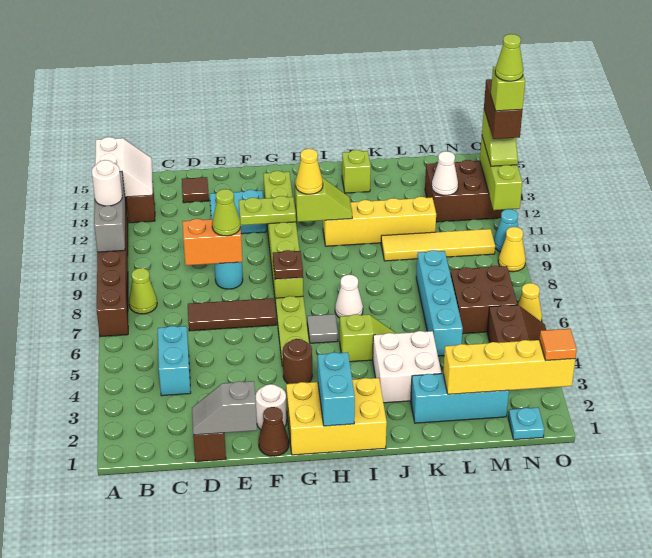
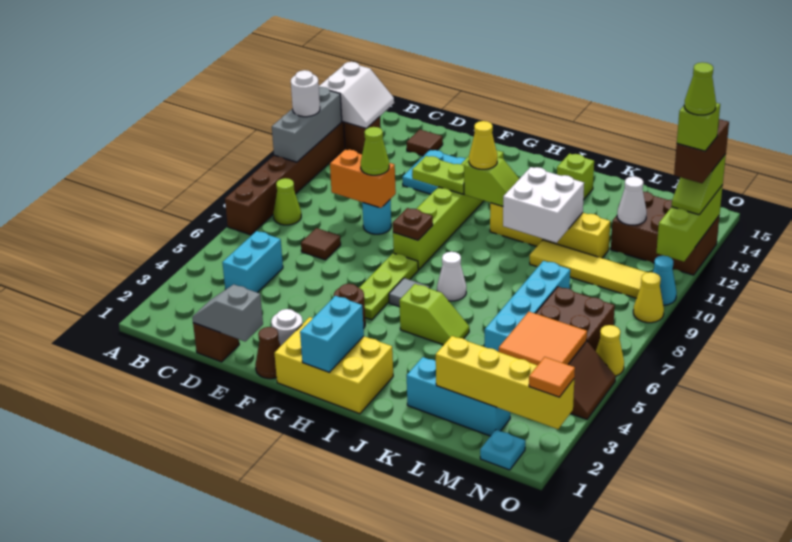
brown tile D7:F7 level 1 -> brown tile D7 level 1
white brick J3:K4 level 1 -> white brick J10:K11 level 2
none -> orange tile M4:N5 level 2

